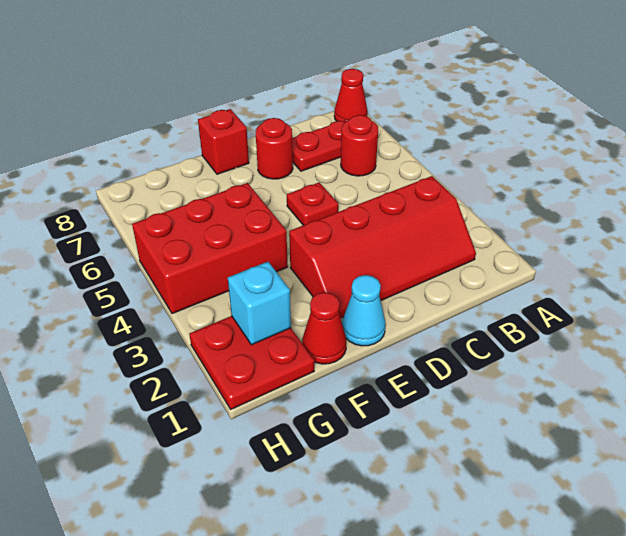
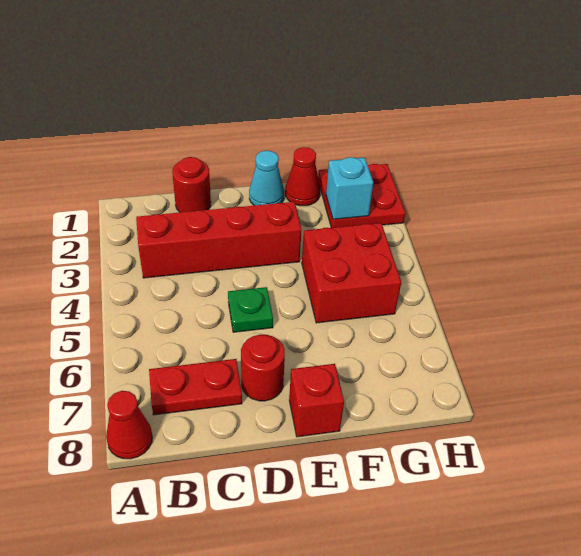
red round brick B6 level 1 -> red round brick C1 level 1
red plate D5 level 1 -> green plate D5 level 1
red brick F4:H5 level 1 -> red brick F4:G5 level 1

